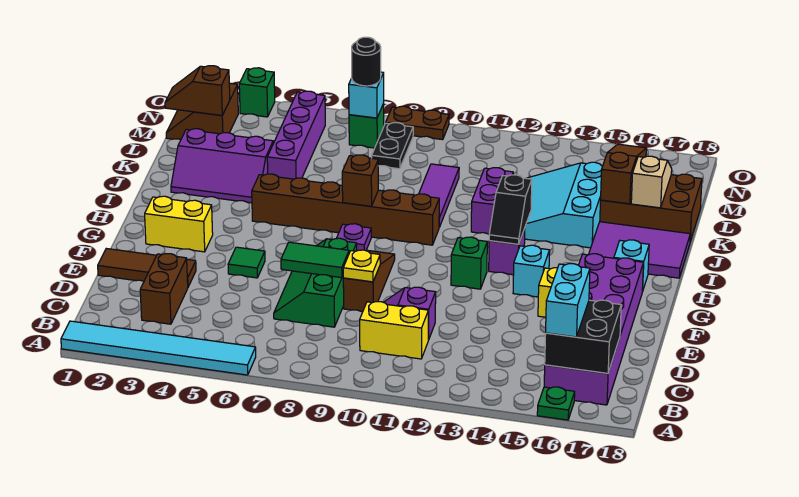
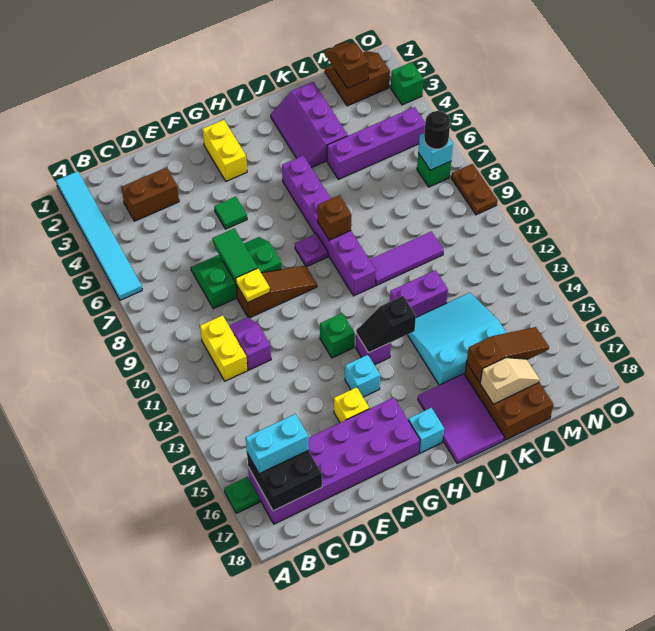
brown tile E1:E3 level 1 -> none
brown brick I5:I10 level 1 -> purple brick I5:I10 level 1
black plate M8:N8 level 1 -> none

